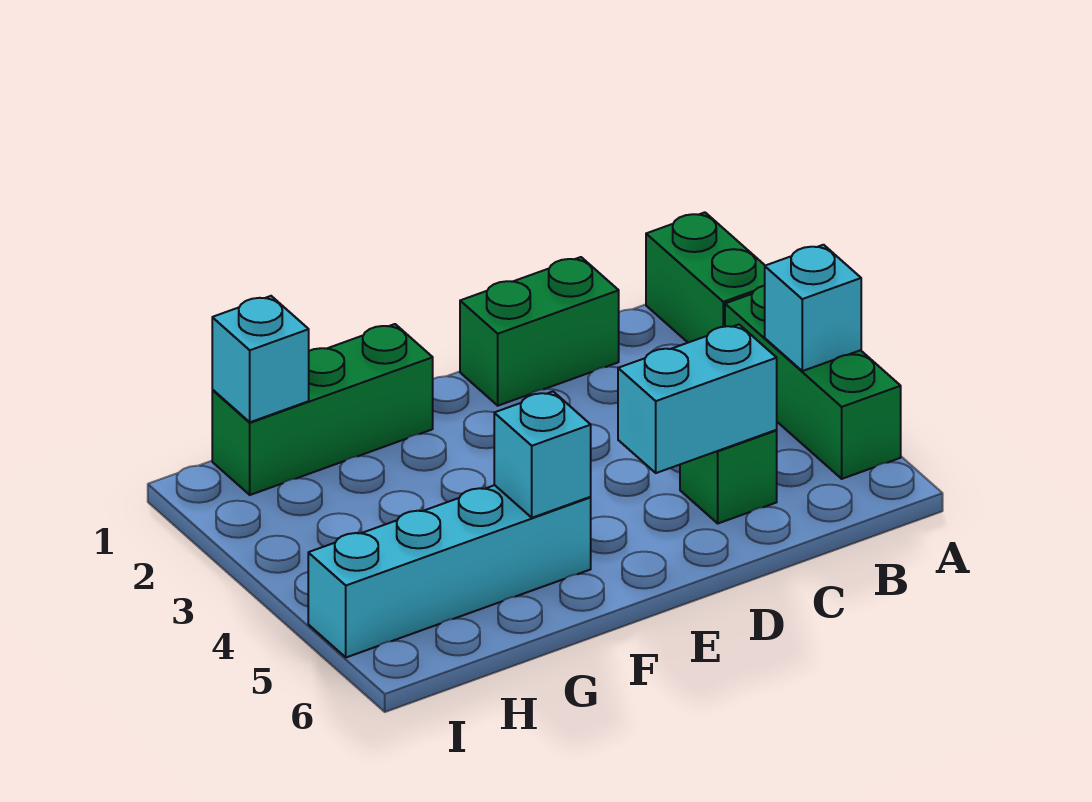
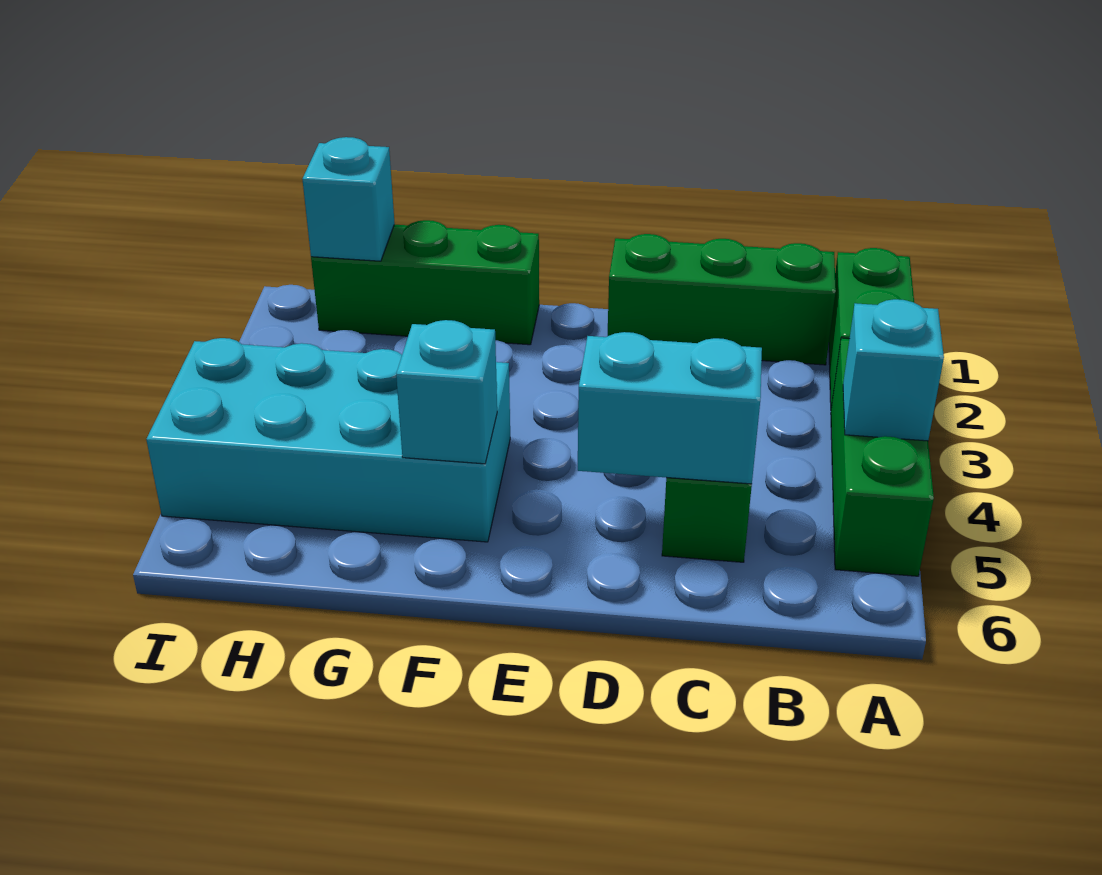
green brick C1:D1 level 1 -> green brick B1:D1 level 1
cyan brick F5:I5 level 1 -> cyan brick F4:I5 level 1

